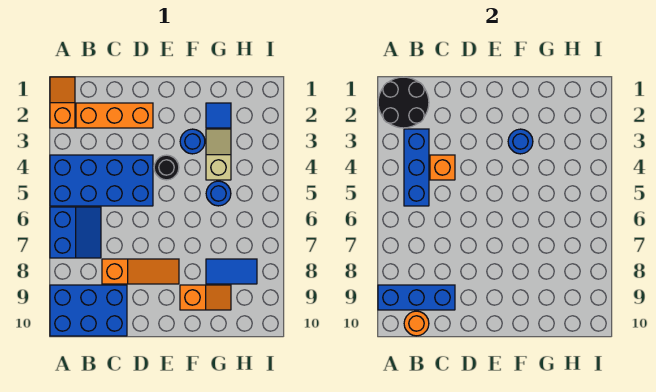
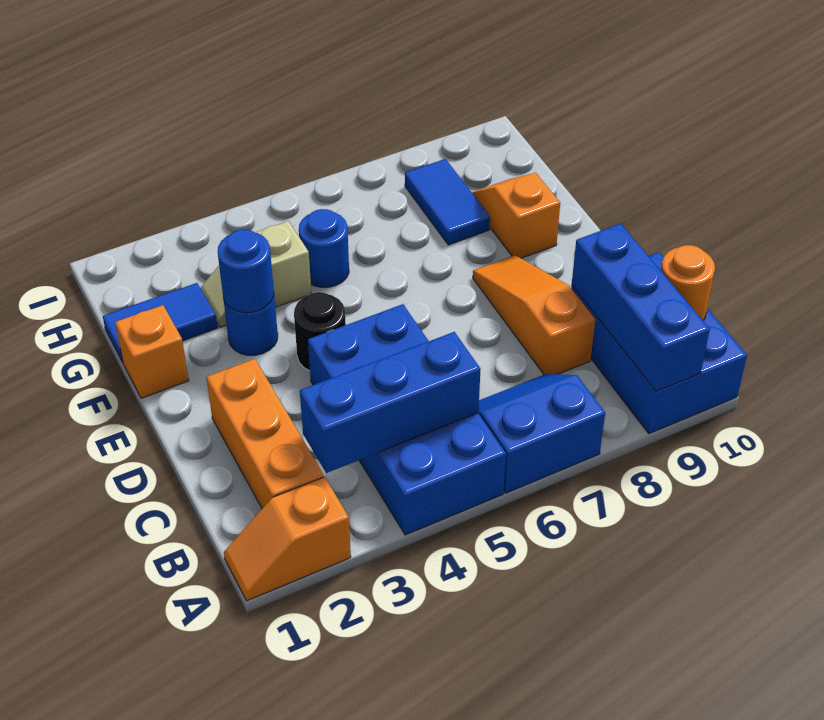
black round brick A1:B2 level 2 -> none
orange brick C4 level 2 -> orange brick F1 level 1
blue tile G2 level 1 -> blue tile G1:G2 level 1

